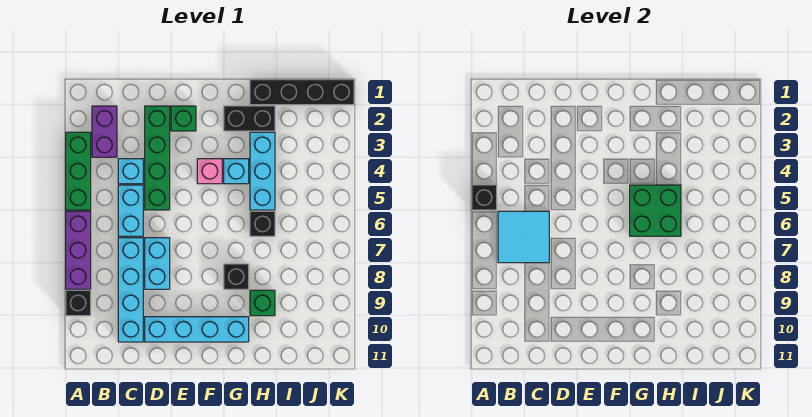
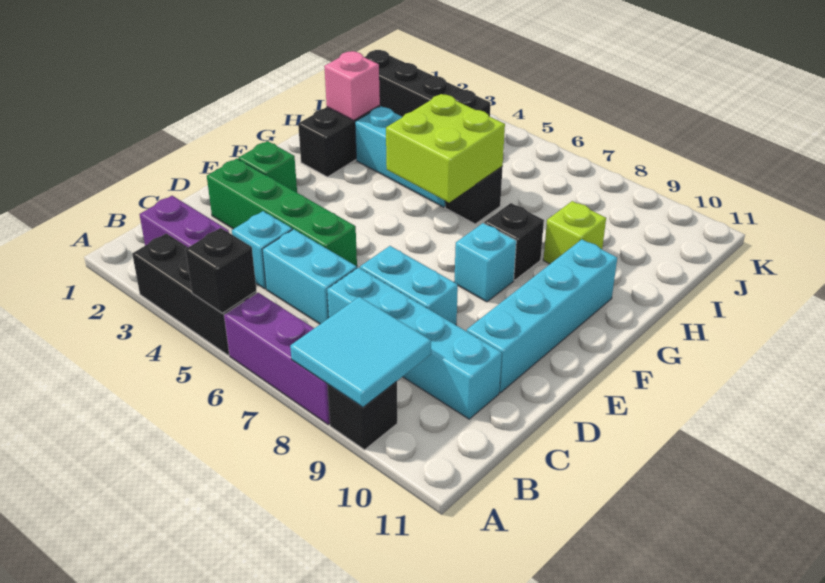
green brick A3:A5 level 1 -> black brick A3:A5 level 1
cyan tile B6:C7 level 2 -> cyan tile A8:B9 level 2
pink brick F4 level 1 -> pink brick H2 level 2
cyan brick G4 level 1 -> cyan brick F8 level 1
green brick G5:H6 level 2 -> lime brick G5:H6 level 2
black brick H1:K1 level 1 -> black brick J1:J4 level 1
green brick H9 level 1 -> lime brick H9 level 1

